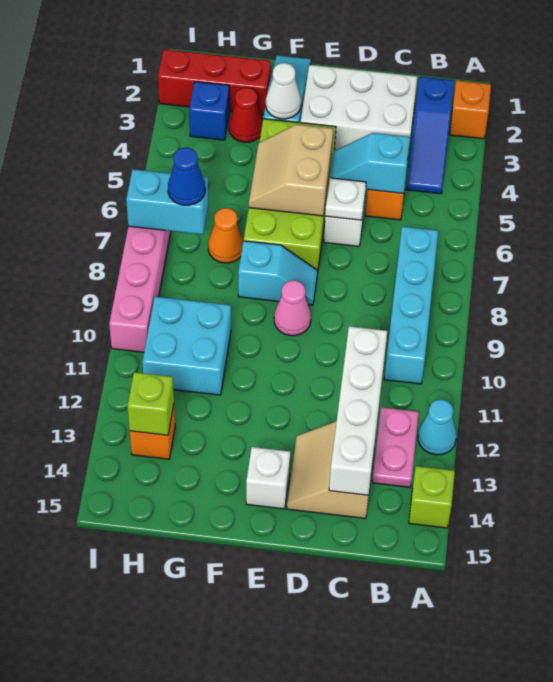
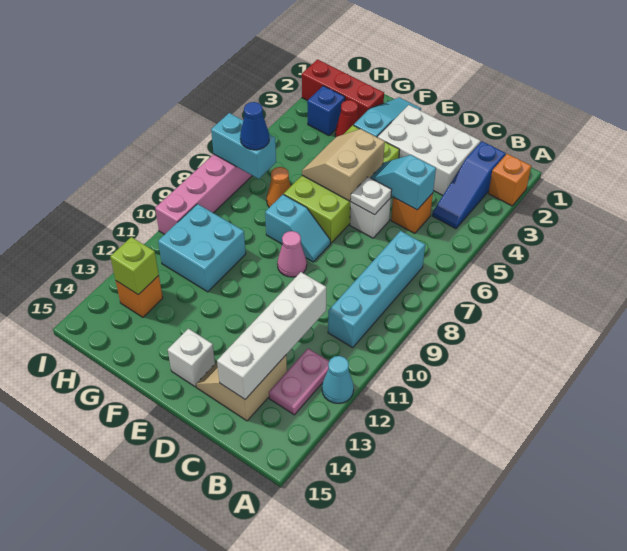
lime brick A14 level 1 -> none
white cone F3 level 2 -> none

